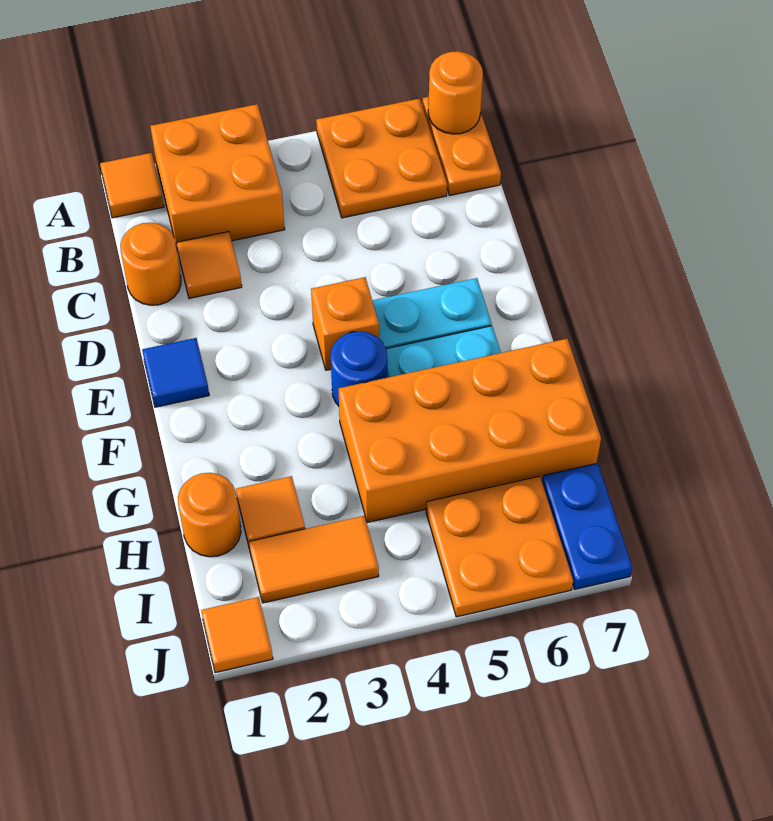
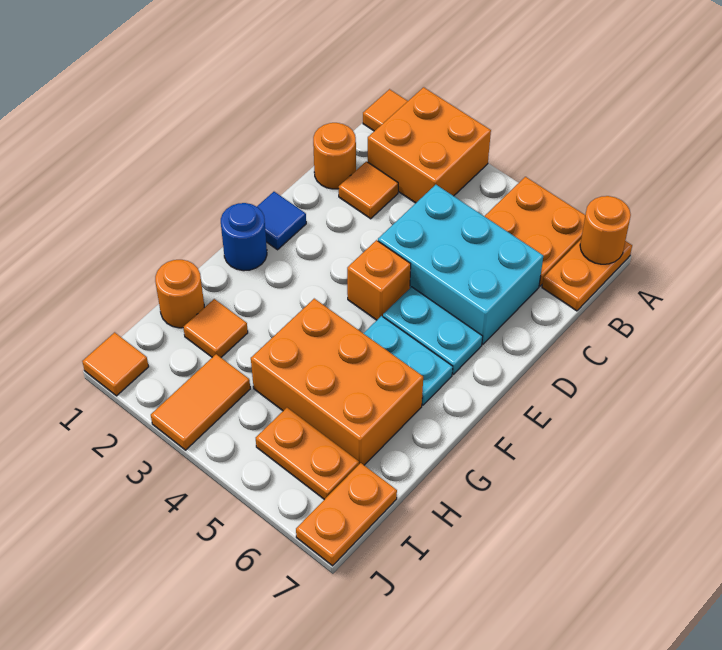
none -> cyan brick C4:D6 level 1
blue round brick F4 level 1 -> blue round brick F1 level 1
orange brick G4:H7 level 1 -> orange brick G4:H6 level 1
orange tile I2:I3 level 1 -> orange tile I3:J3 level 1
orange plate I5:J6 level 1 -> orange plate I5:I6 level 1
blue plate I7:J7 level 1 -> orange plate I7:J7 level 1

